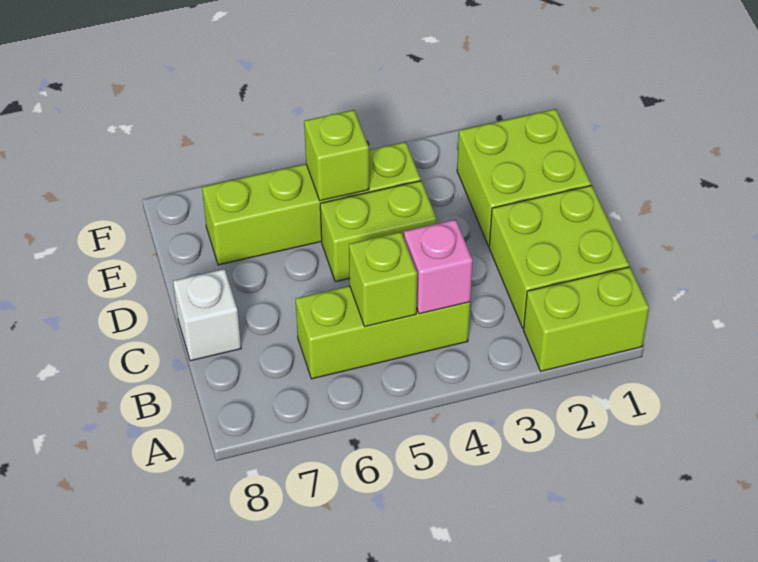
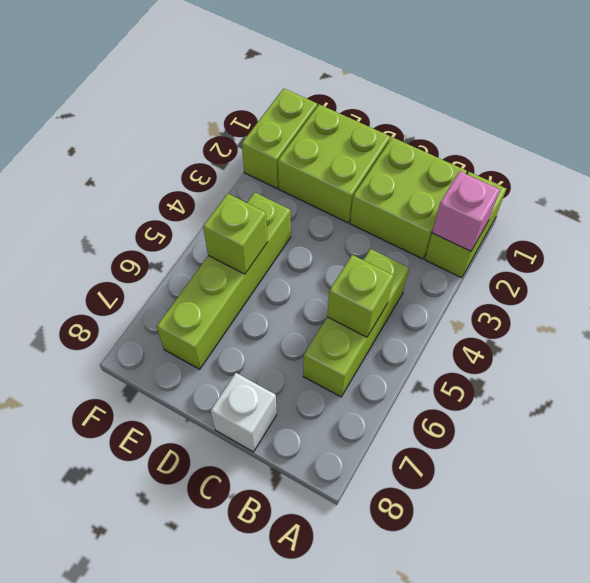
pink brick B4 level 2 -> pink brick A2 level 2
lime brick D4:D5 level 1 -> lime brick F1:F2 level 1

